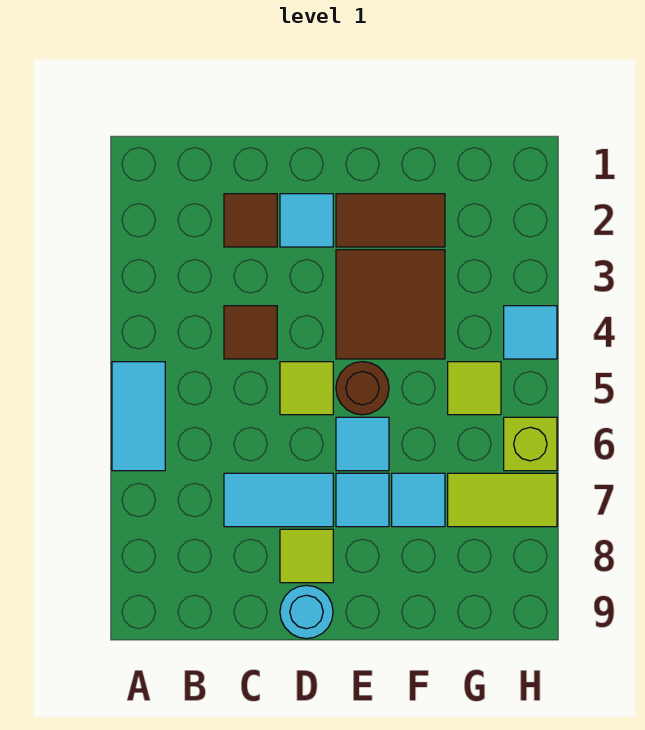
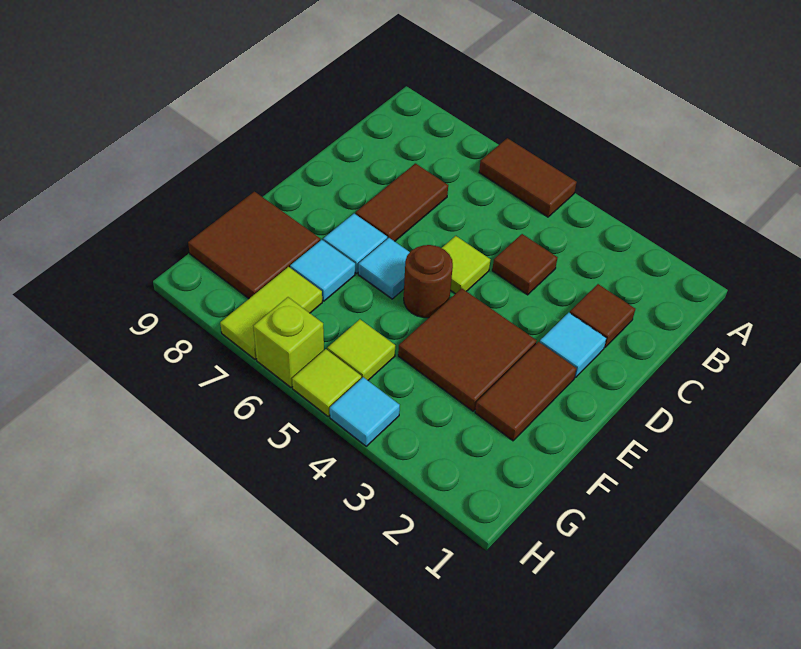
cyan tile A5:A6 level 1 -> brown tile A5:A6 level 1
cyan tile C7:D7 level 1 -> brown tile C7:D7 level 1
lime tile D8 level 1 -> lime tile H5 level 1
cyan round brick D9 level 1 -> none
none -> brown tile F8:G9 level 1

